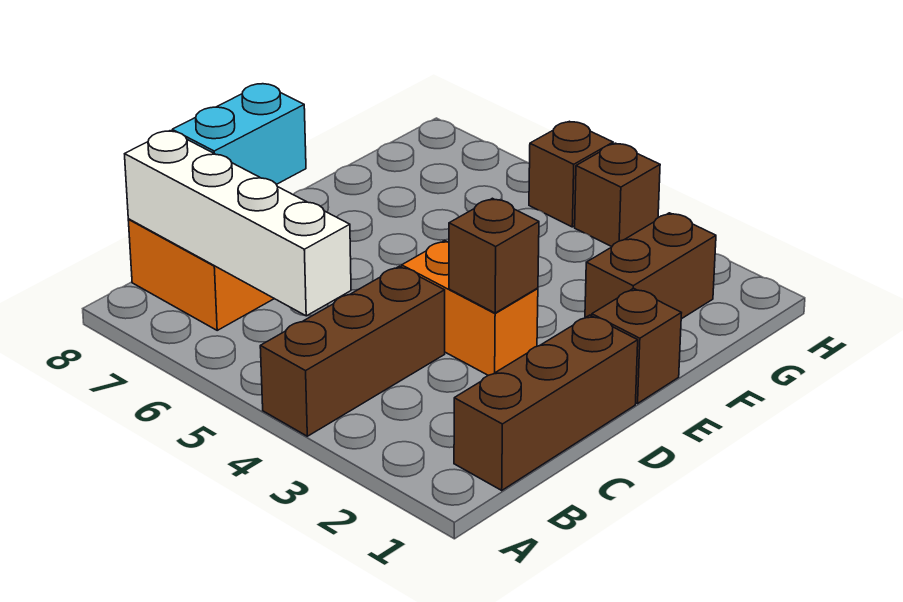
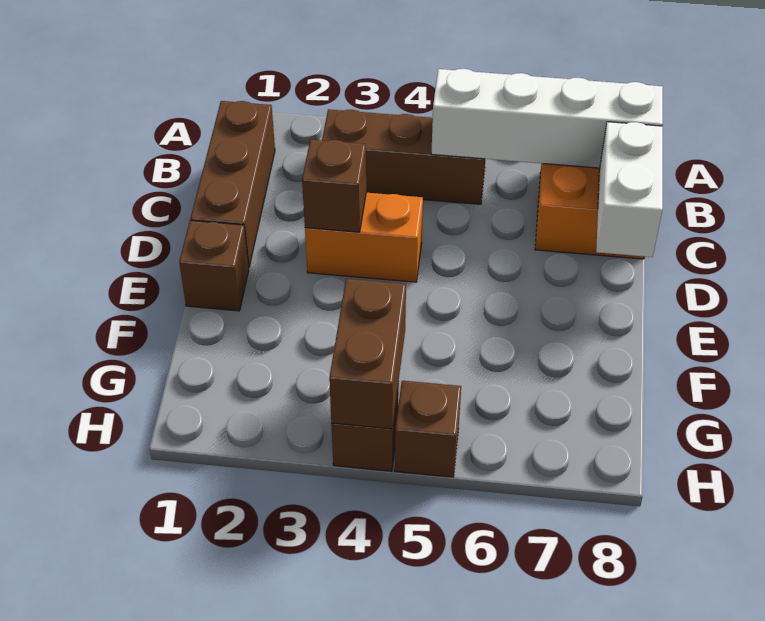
brown brick A4:C4 level 1 -> brown brick B3:B5 level 1
cyan brick C8:D8 level 2 -> white brick C8:D8 level 2
brown brick F2:G2 level 1 -> brown brick G4:H4 level 2

